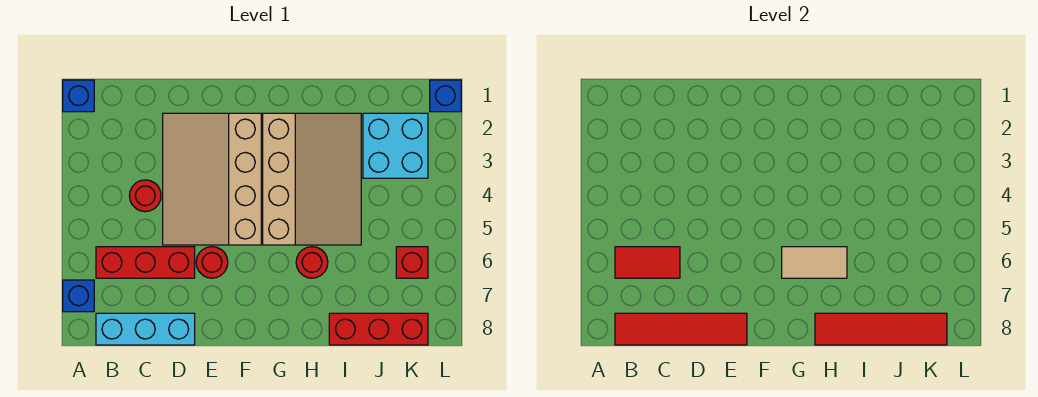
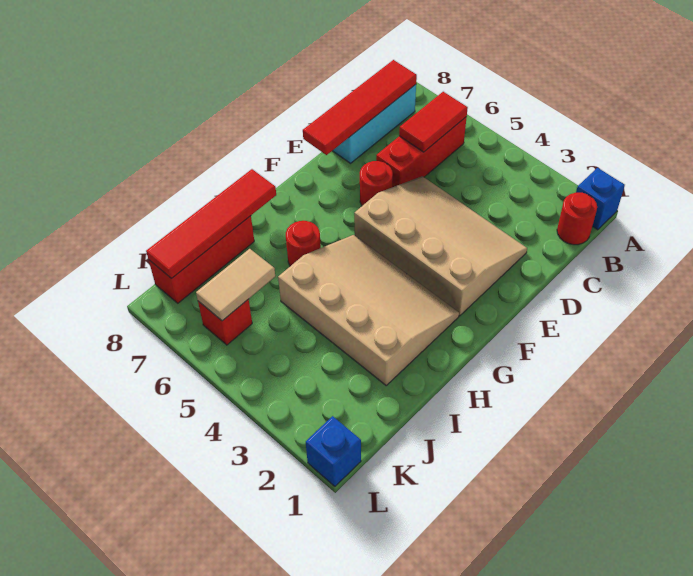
blue brick A7 level 1 -> none
red round brick C4 level 1 -> red round brick B1 level 1
tan slope G2:I5 level 1 top G -> tan slope G2:I5 level 1 top I
tan tile G6:H6 level 2 -> tan tile J6:K6 level 2
cyan brick J2:K3 level 1 -> none

